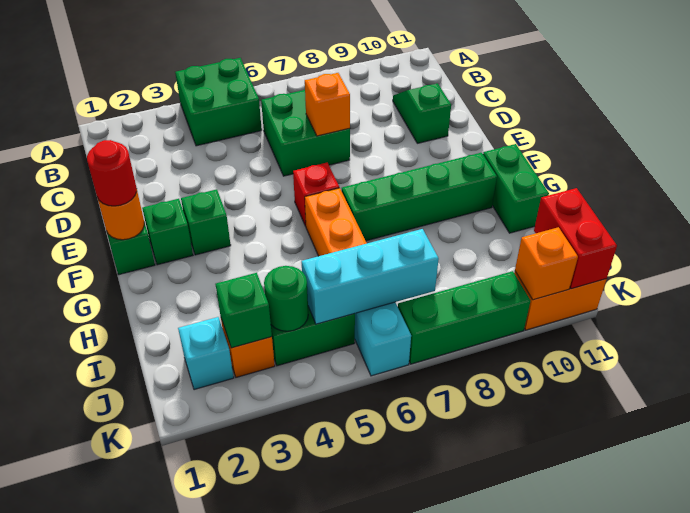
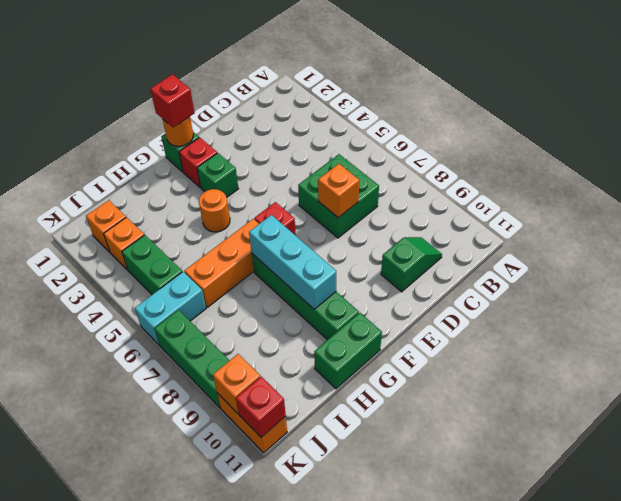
green brick A4:B5 level 1 -> none
red round brick F1 level 3 -> red brick F1 level 3
green brick F2 level 1 -> red brick F2 level 1
none -> orange round brick G4 level 1
cyan brick J2 level 1 -> orange brick J2 level 1
green brick J3 level 2 -> none
green round brick J4 level 2 -> none
cyan brick J5:J7 level 2 -> cyan brick G7:G9 level 2
red brick J11:K11 level 2 -> red brick K11 level 2

